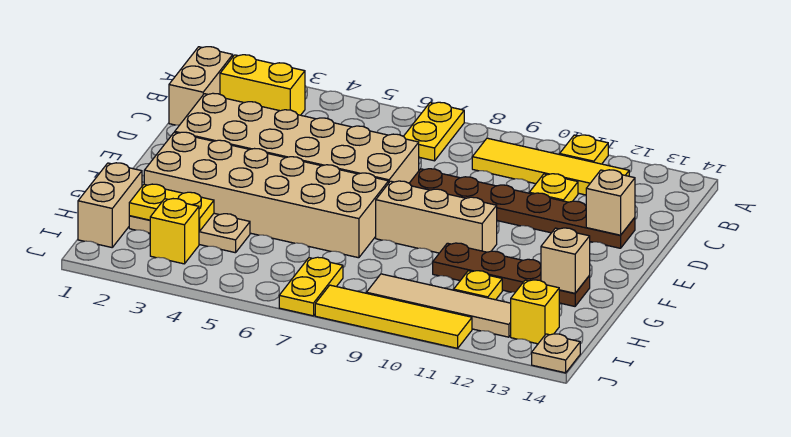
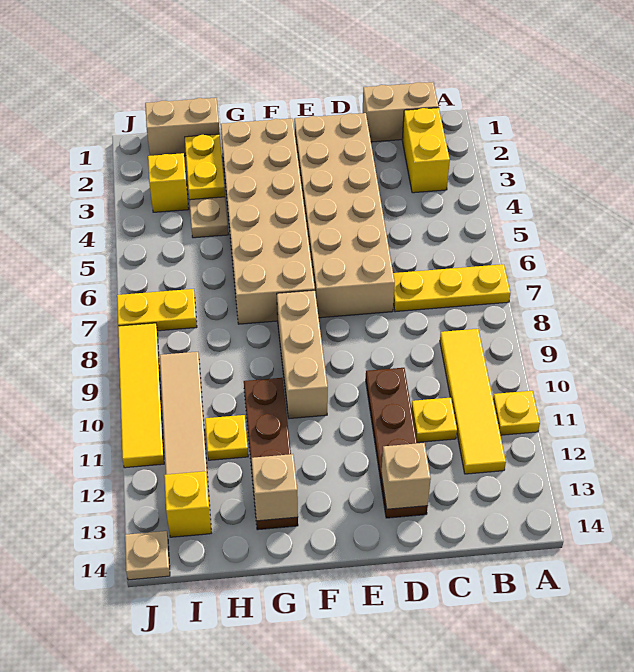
yellow plate A7:B7 level 1 -> yellow plate A7:C7 level 1
brown plate D8:D13 level 1 -> brown plate D10:D13 level 1

